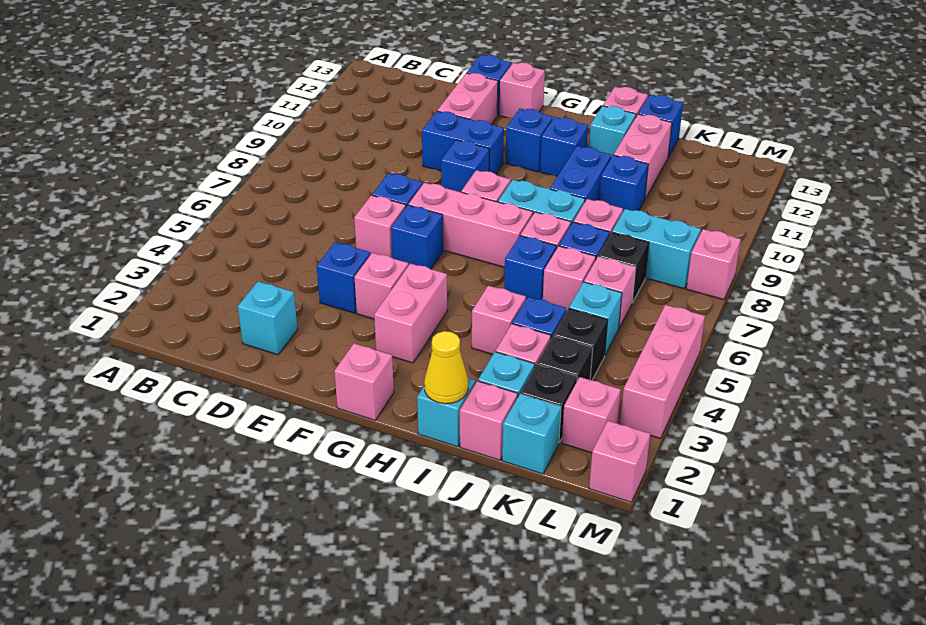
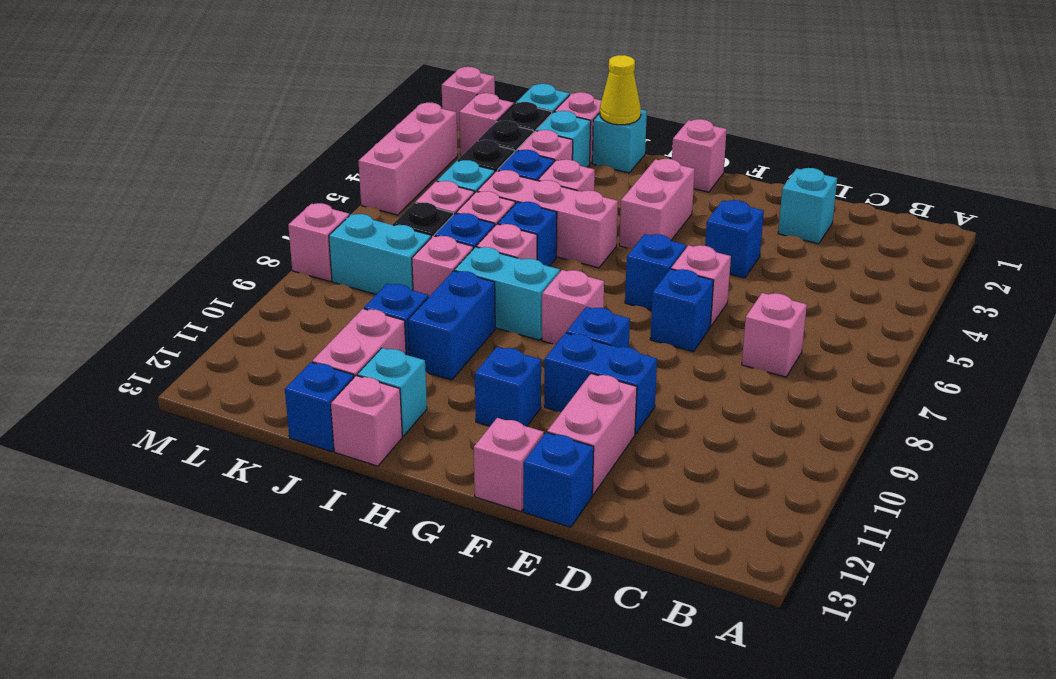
pink brick F4 level 1 -> pink brick C7 level 1
pink brick F7:H7 level 1 -> pink brick H5:J5 level 1
blue brick H11 level 1 -> none

